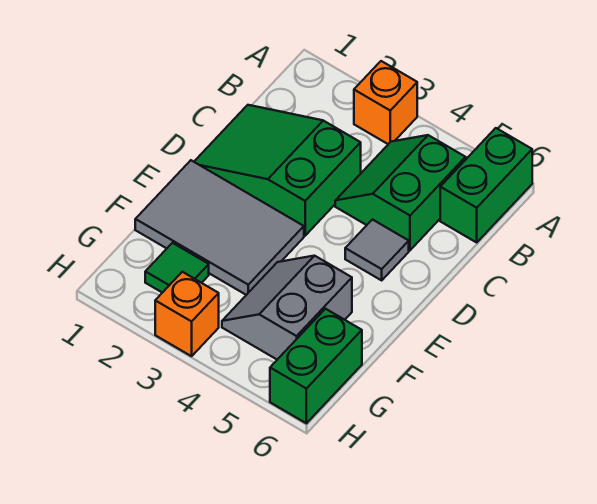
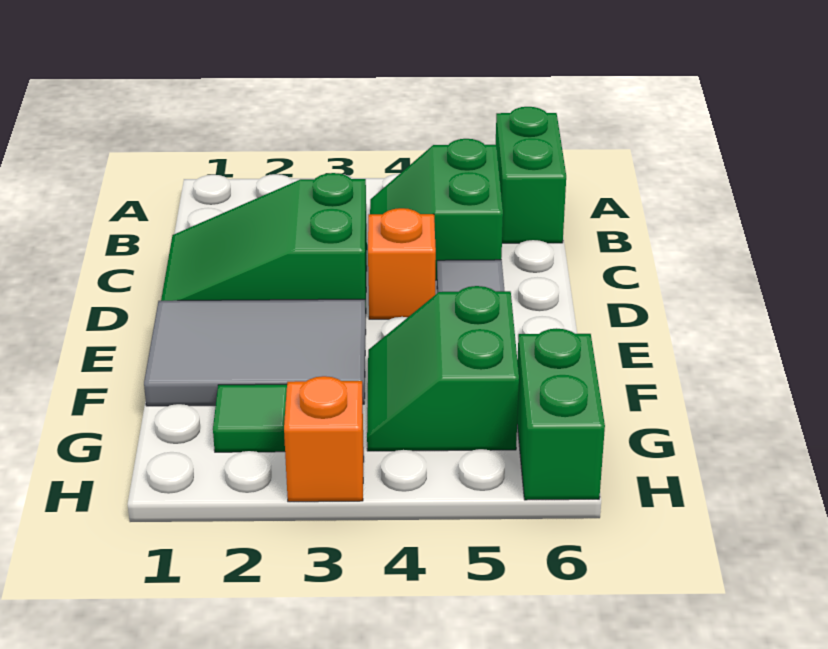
orange brick A3 level 1 -> orange brick D4 level 1
grey slope F4:G5 level 1 top 5 -> green slope F4:G5 level 1 top 5

